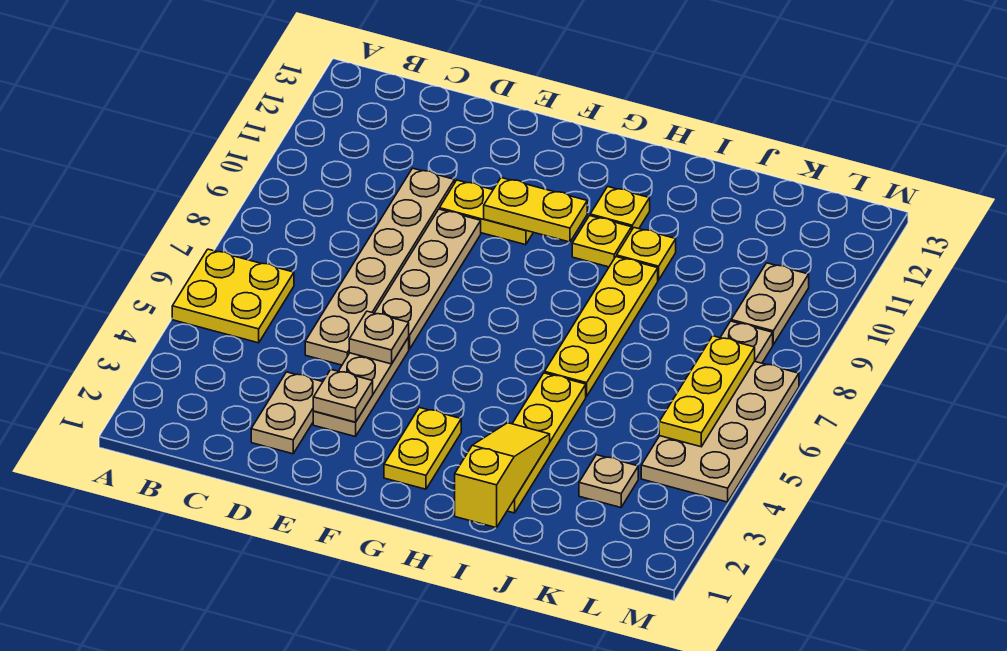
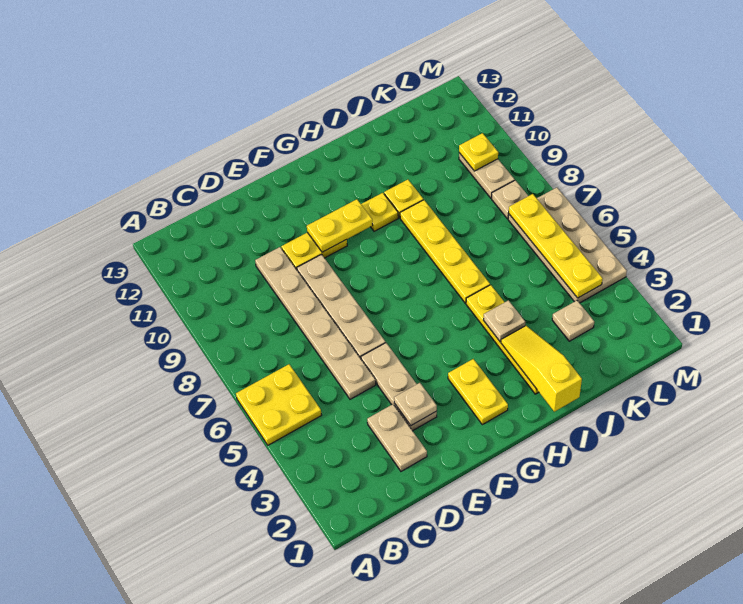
tan plate E5 level 2 -> tan plate I4 level 2
yellow plate H11 level 1 -> yellow plate L10 level 2
yellow plate L5:L7 level 2 -> yellow plate L4:L7 level 2

